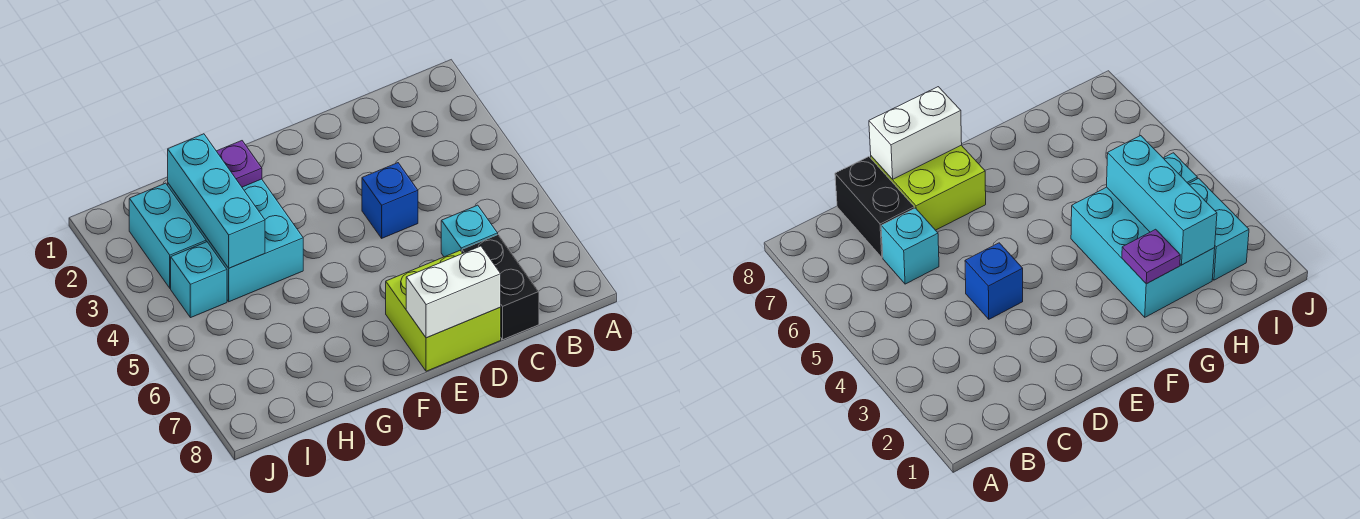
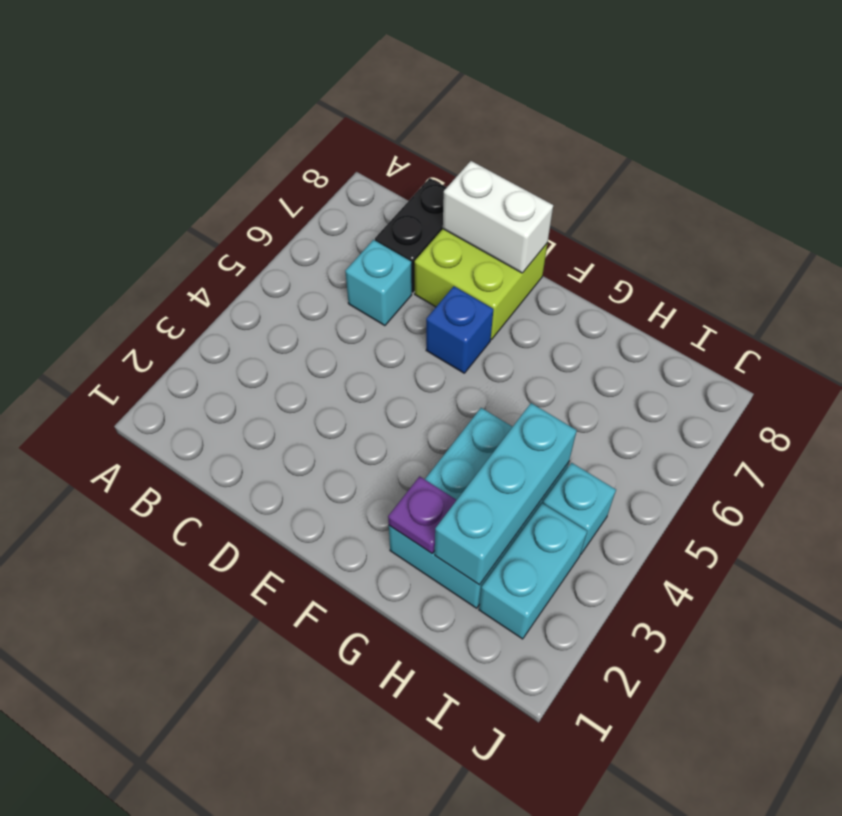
blue brick D4 level 1 -> blue brick E6 level 1

